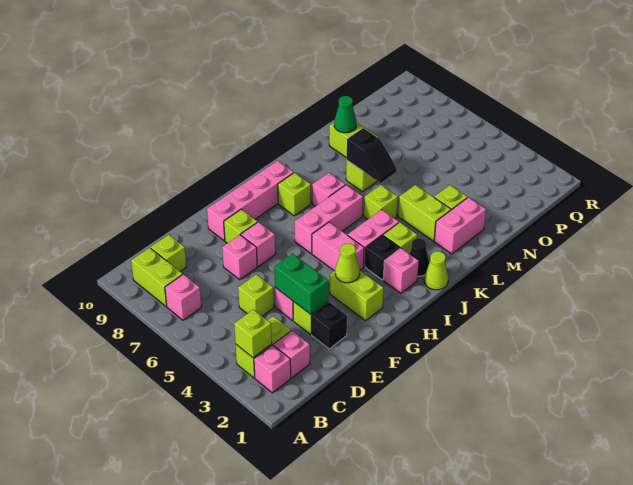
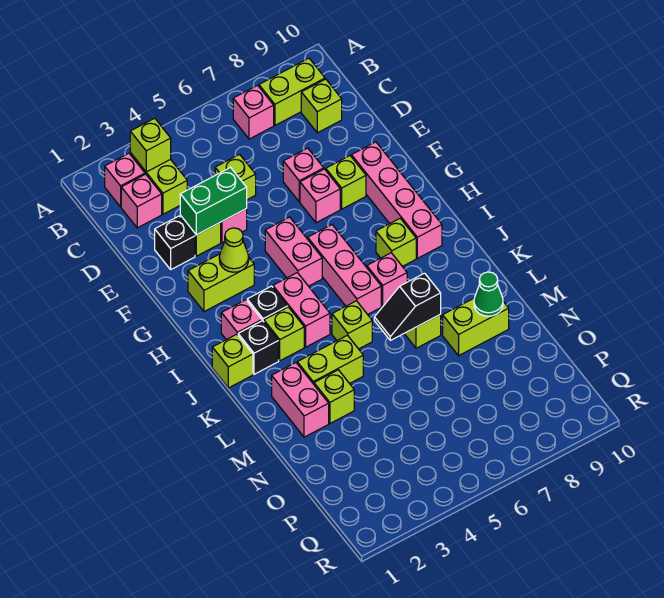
pink brick H4:H5 level 1 -> pink brick G5:H5 level 1
lime cone J1 level 1 -> lime brick J1 level 1
black cone J2 level 1 -> black brick J2 level 1

